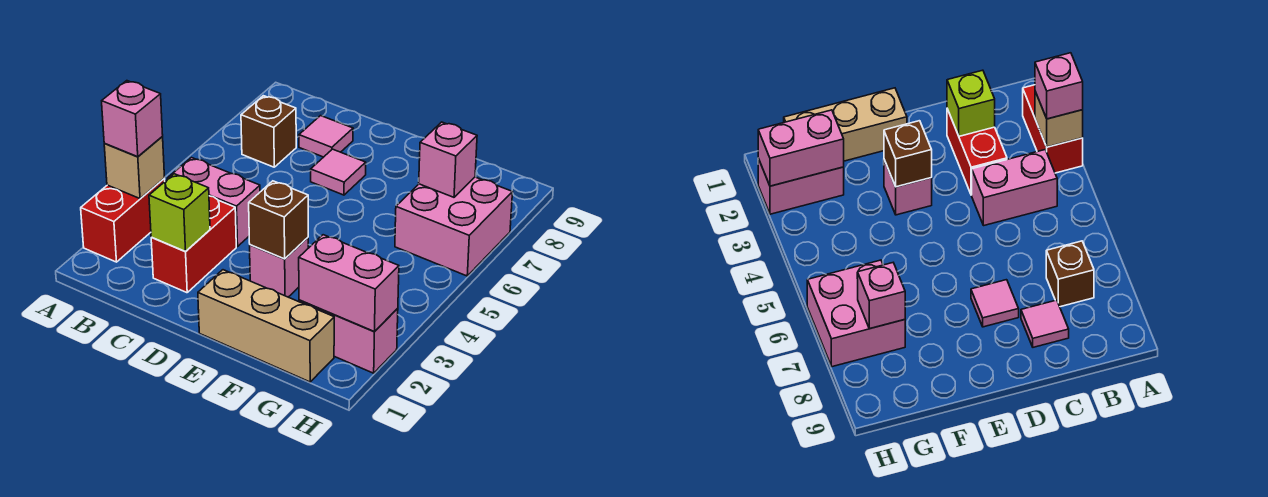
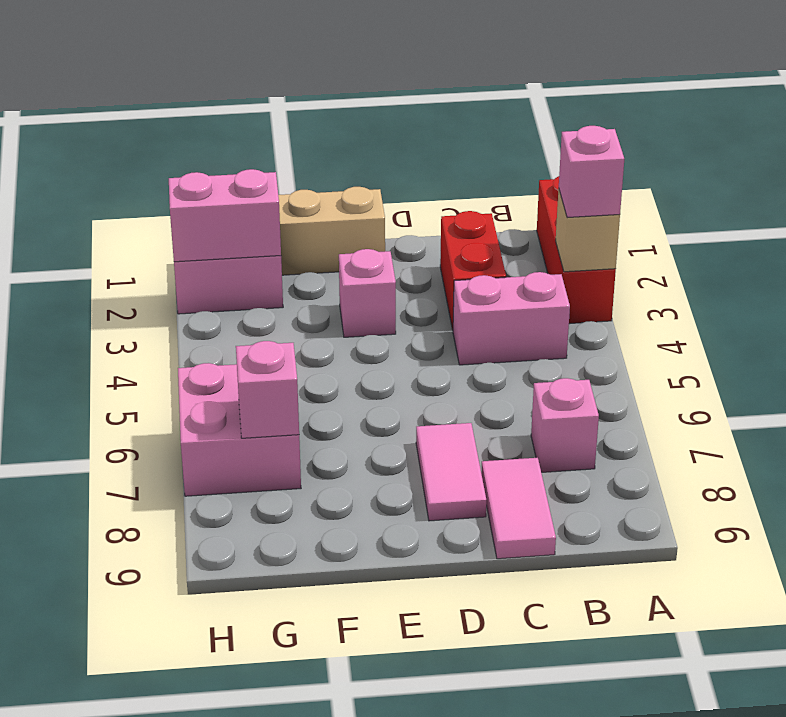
red brick A2:A3 level 1 -> red brick A1:A3 level 1
brown brick B7 level 1 -> pink brick B7 level 1
lime brick C2 level 2 -> none
pink tile C8 level 1 -> pink tile C8:C9 level 1
pink tile D7 level 1 -> pink tile D7:D8 level 1
brown brick E3 level 2 -> none

